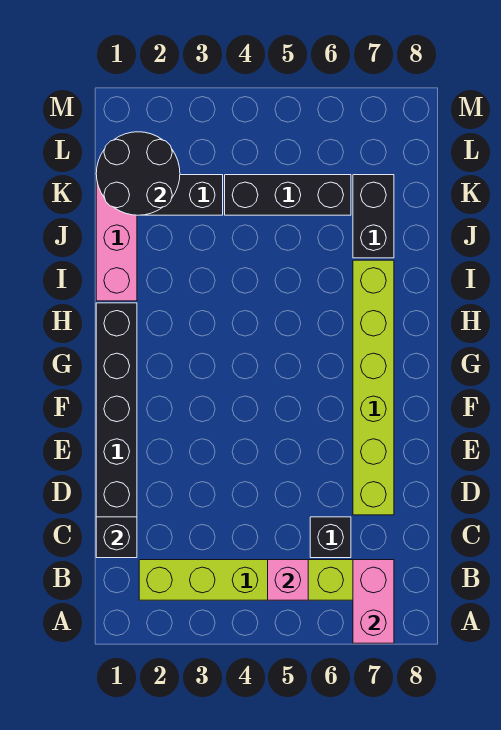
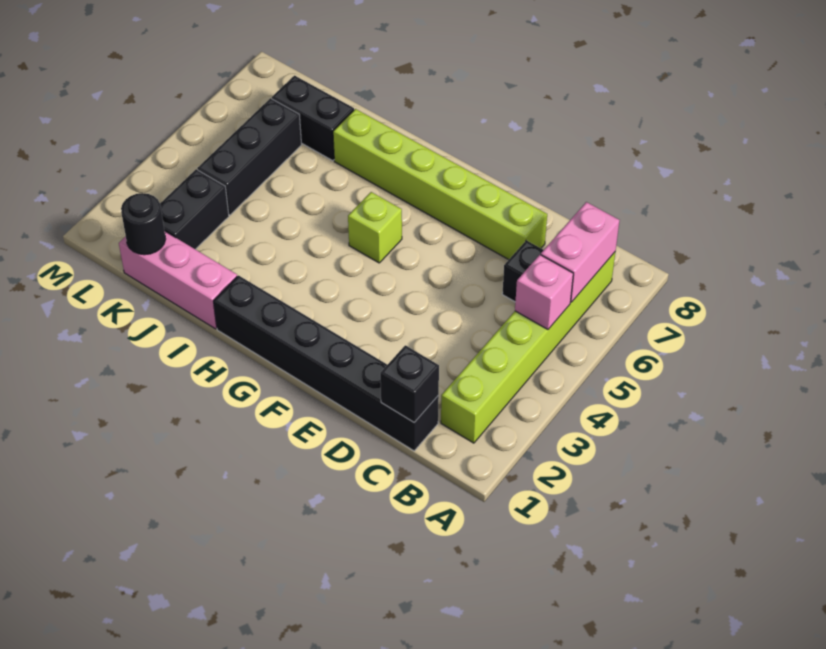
pink brick A7:B7 level 2 -> pink brick B6:B7 level 2
none -> lime brick G5 level 1
black round brick K1:L2 level 2 -> black round brick K1 level 2

